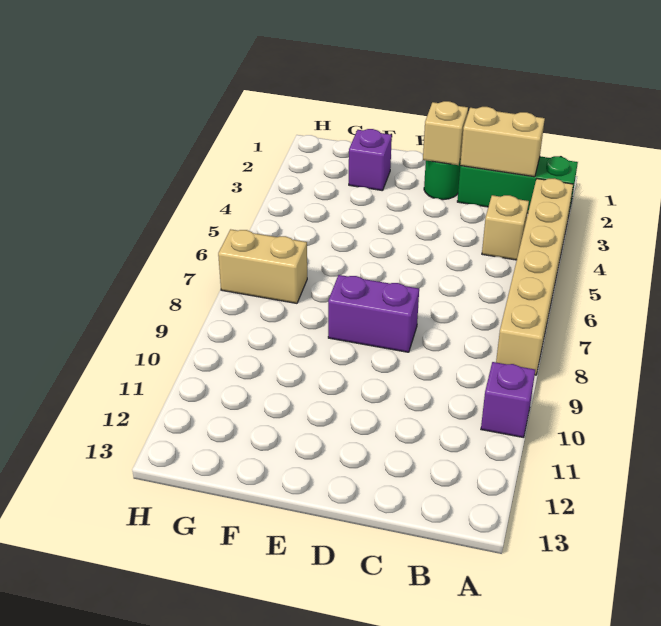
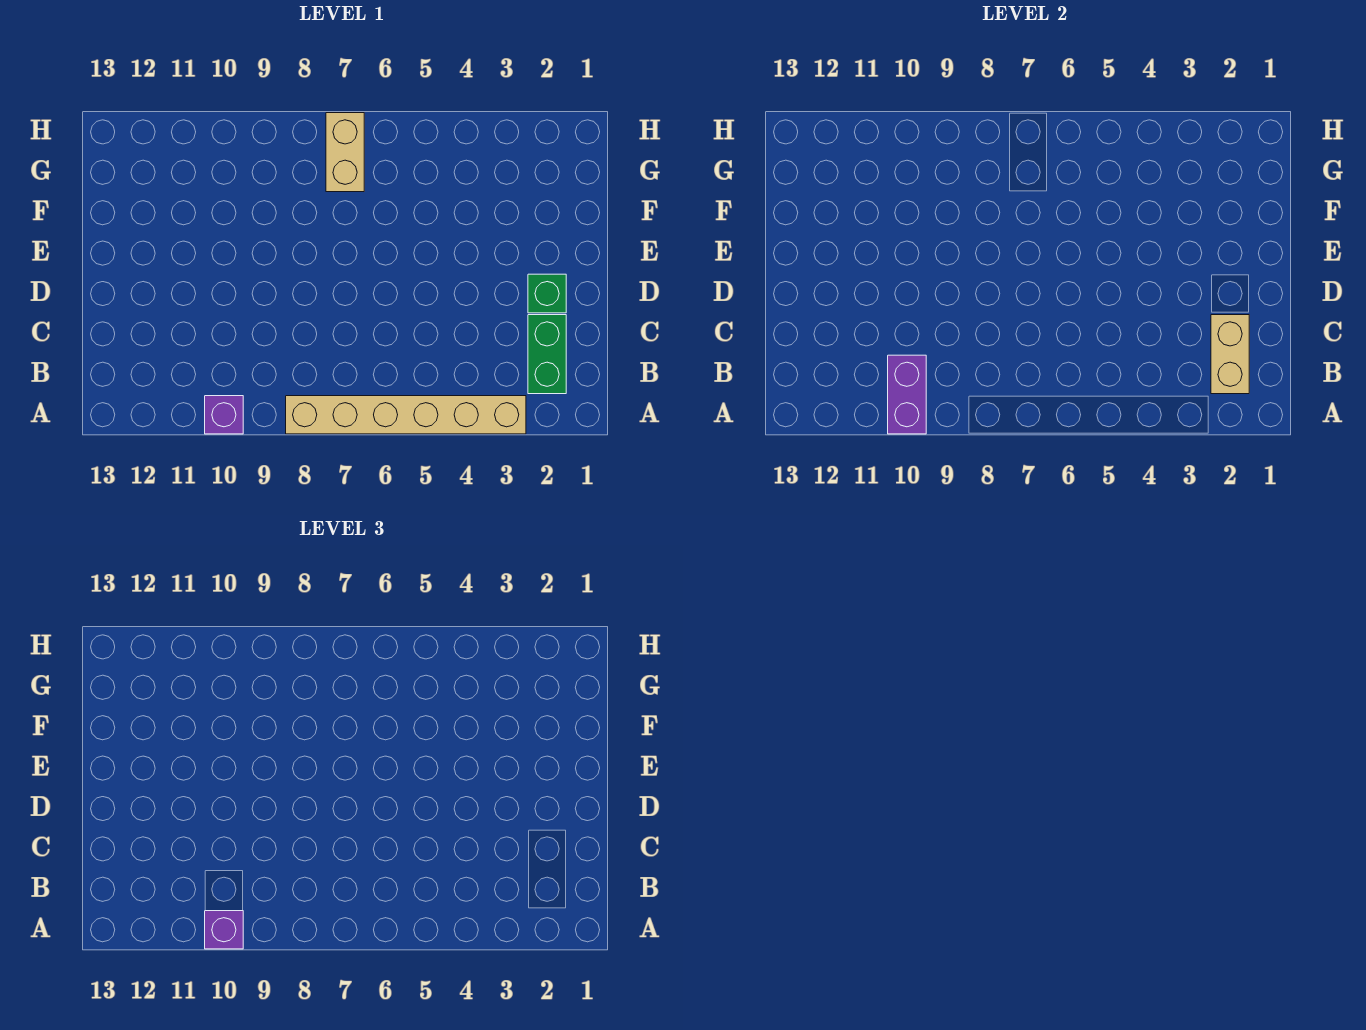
green brick A2:C2 level 1 -> green brick B2:C2 level 1
tan brick B4 level 1 -> none
green round brick D2 level 1 -> green brick D2 level 1
tan brick D2 level 2 -> none
purple brick D8:E8 level 1 -> purple brick A10:B10 level 2
purple brick F2 level 1 -> purple brick A10 level 3

